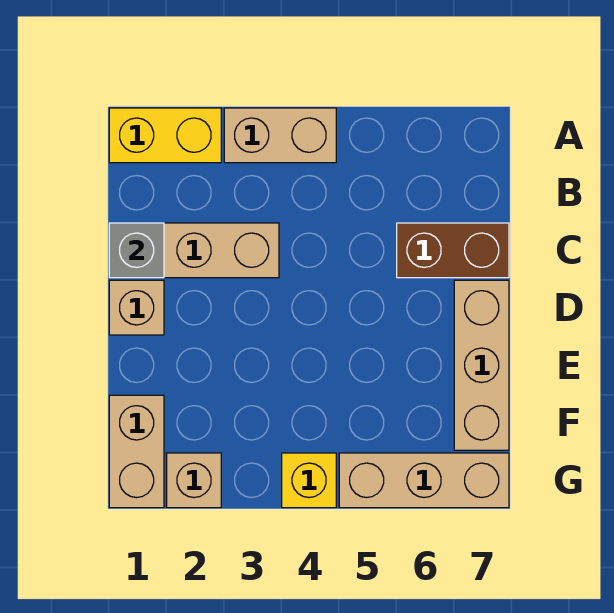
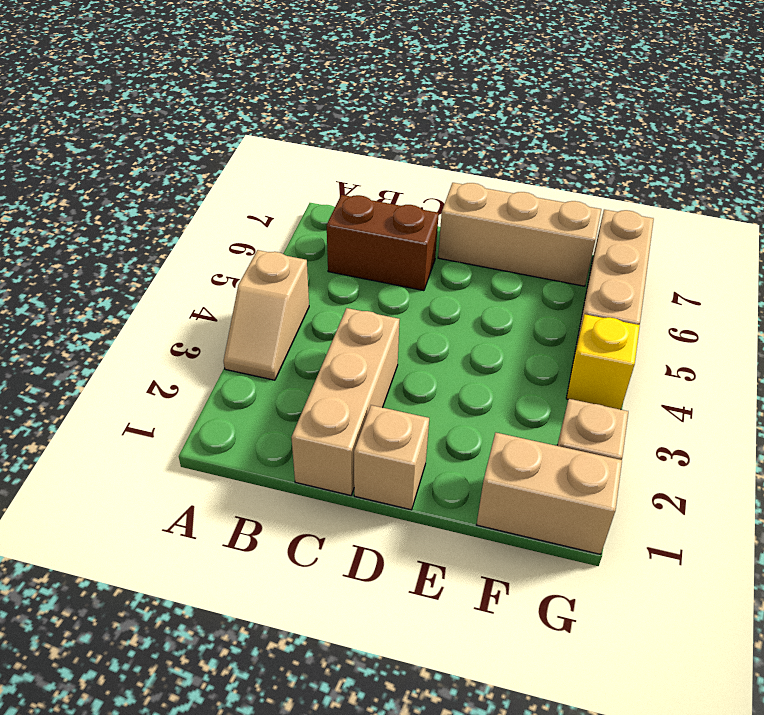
yellow brick A1:A2 level 1 -> none
tan brick A3:A4 level 1 -> tan slope A3:A4 level 1 top 4
grey brick C1 level 2 -> none
brown brick C6:C7 level 1 -> brown brick B6:C6 level 1

